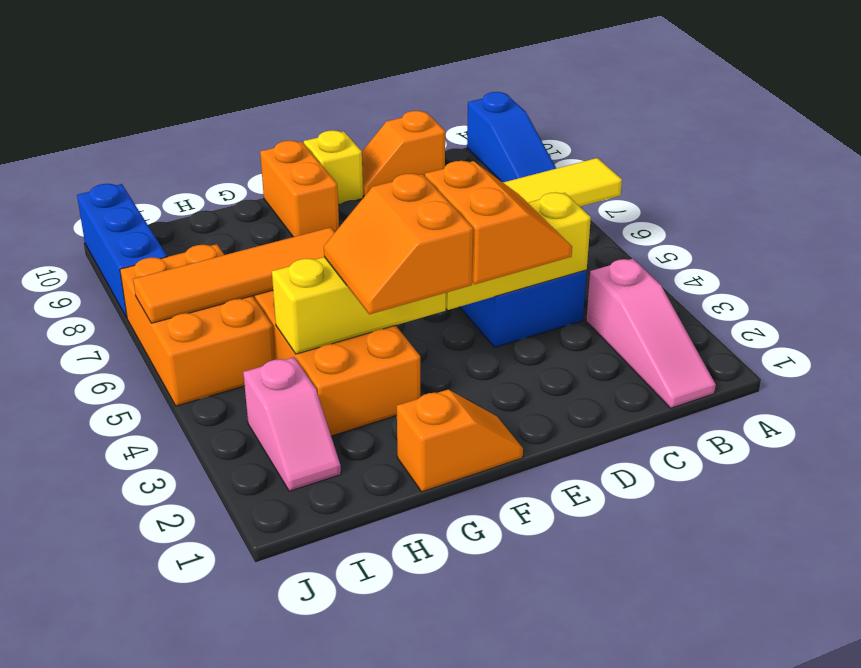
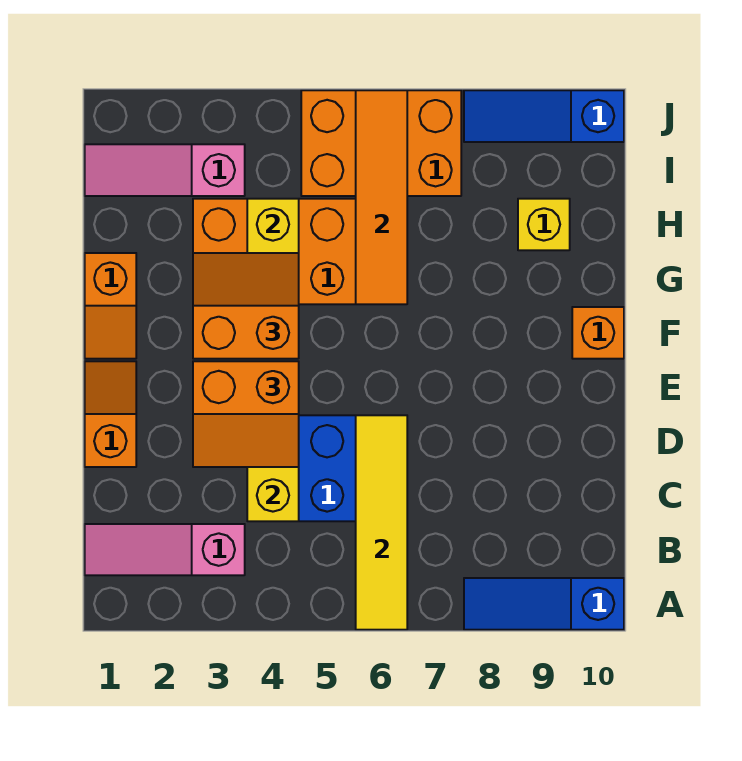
orange slope C10:D10 level 1 top C -> orange slope D1:E1 level 1 top D
yellow brick E10 level 1 -> yellow brick H9 level 1
orange brick F9:F10 level 1 -> orange brick F10 level 1
pink slope I2:I3 level 1 top 3 -> pink slope I1:I3 level 1 top 3
blue brick J8:J10 level 1 -> blue slope J8:J10 level 1 top 10

